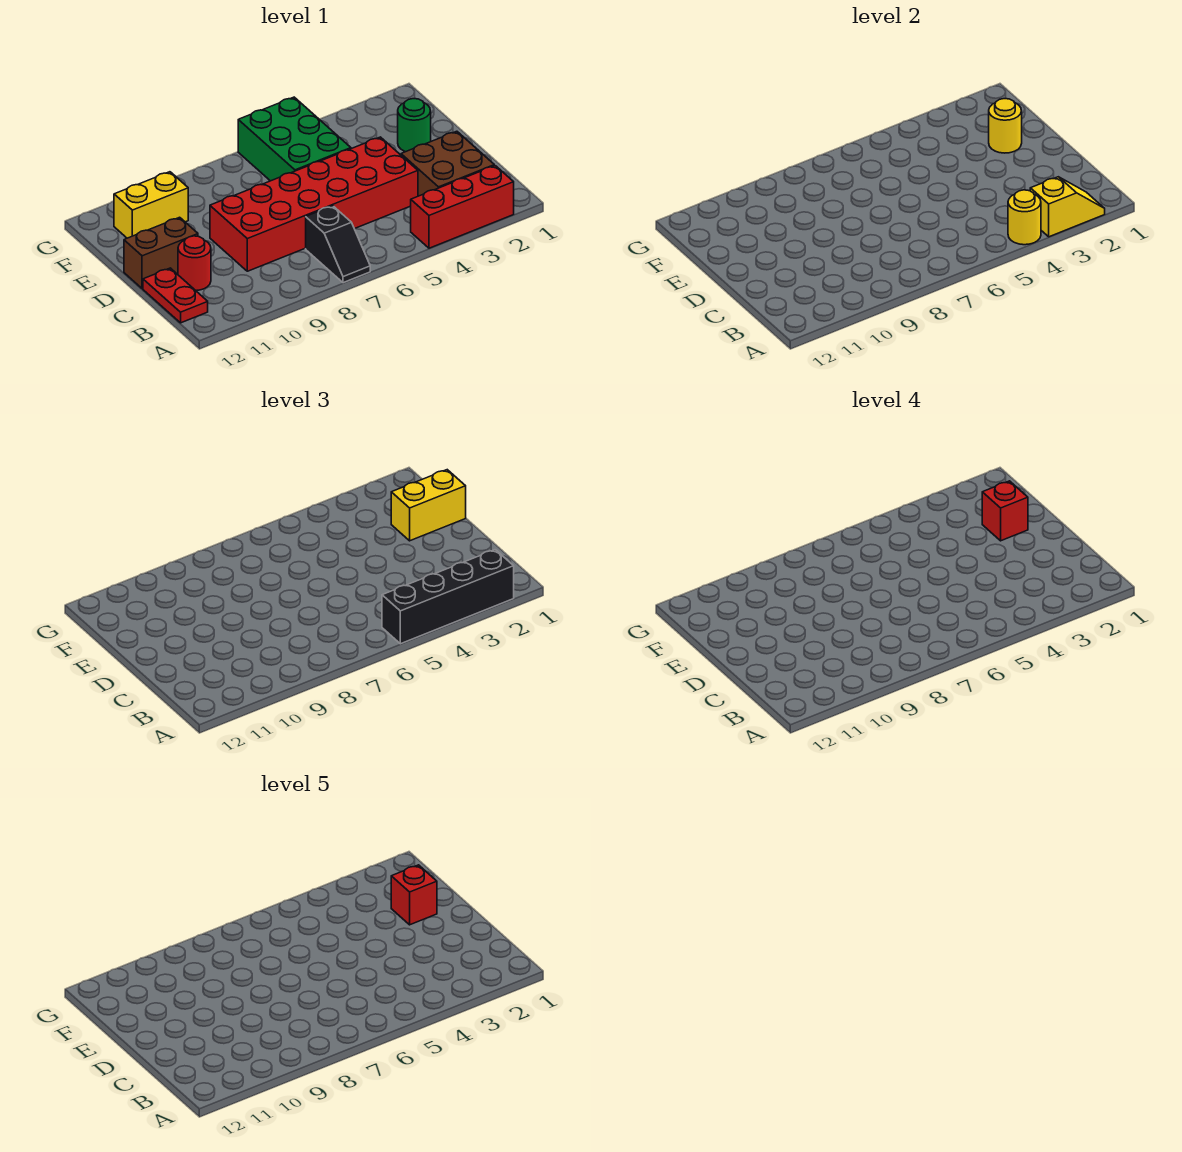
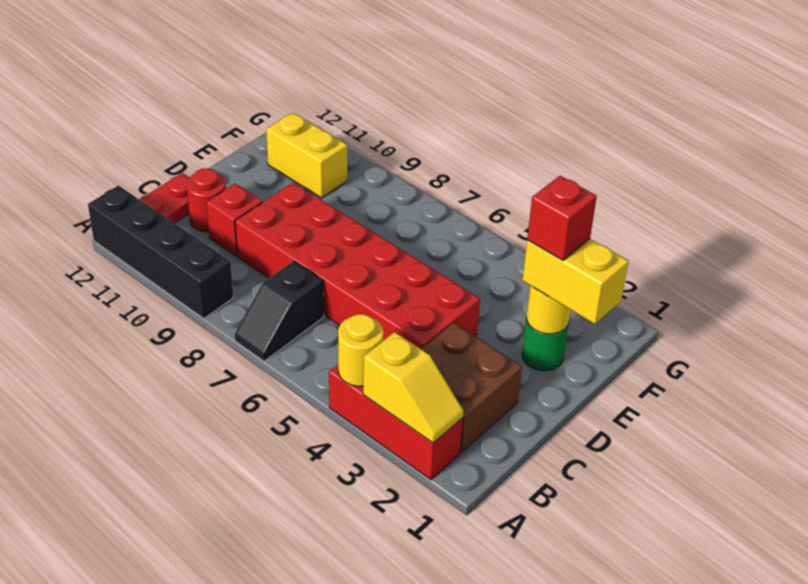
black brick A2:A5 level 3 -> black brick A9:A12 level 1
brown brick D11:D12 level 1 -> none
red brick E2 level 5 -> red brick C10 level 1
green brick E5:G6 level 1 -> none

